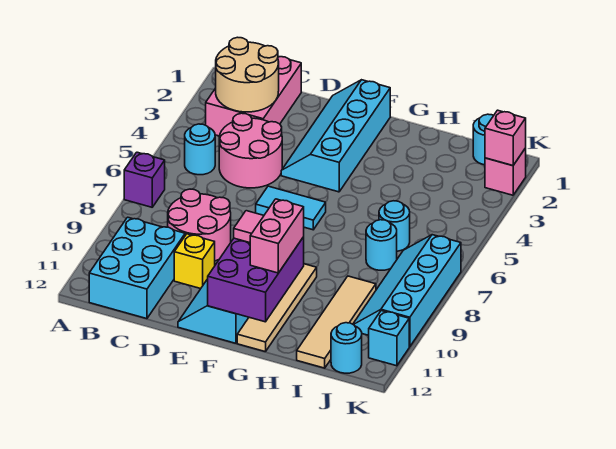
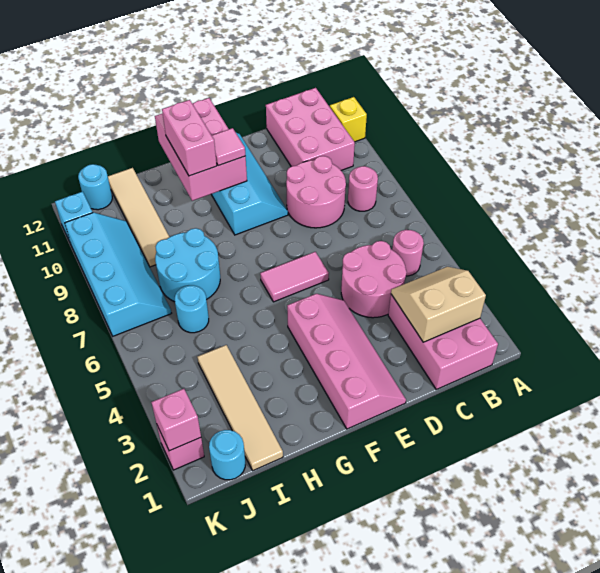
purple brick A7 level 1 -> none
tan round brick B2:C3 level 2 -> tan slope B2:C3 level 2 top 2
cyan round brick B5 level 1 -> pink round brick B5 level 1
none -> pink round brick B8 level 1
cyan brick B10:C12 level 1 -> pink brick B10:C12 level 1
yellow brick D10 level 1 -> yellow brick A11 level 1
cyan slope E1:F4 level 1 top F -> pink slope E1:F4 level 1 top F
cyan tile E6:F6 level 1 -> pink tile E6:F6 level 1
purple brick F10:G12 level 2 -> pink brick F10:G12 level 2
tan tile G9:G12 level 1 -> tan tile I1:I4 level 1
cyan round brick I7 level 1 -> cyan round brick H7:I8 level 1

